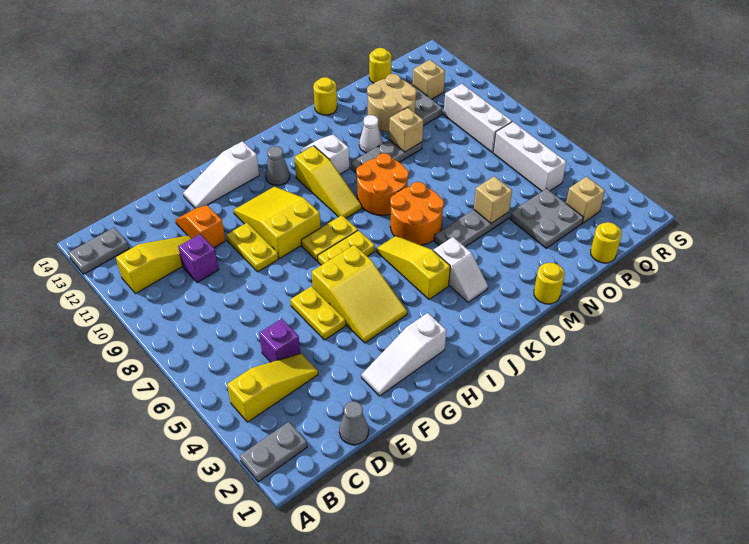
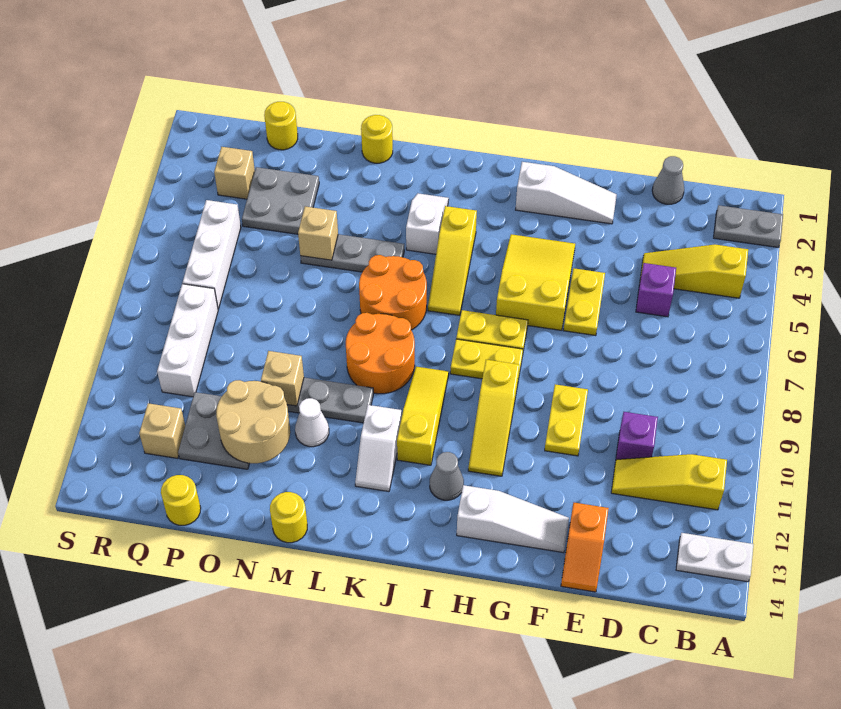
grey plate A13:B13 level 1 -> white plate A13:B13 level 1
orange slope E11:E12 level 1 top 11 -> orange slope E13:E14 level 1 top 13
yellow slope G9:H11 level 1 top 9 -> yellow slope H9:H11 level 1 top 9

